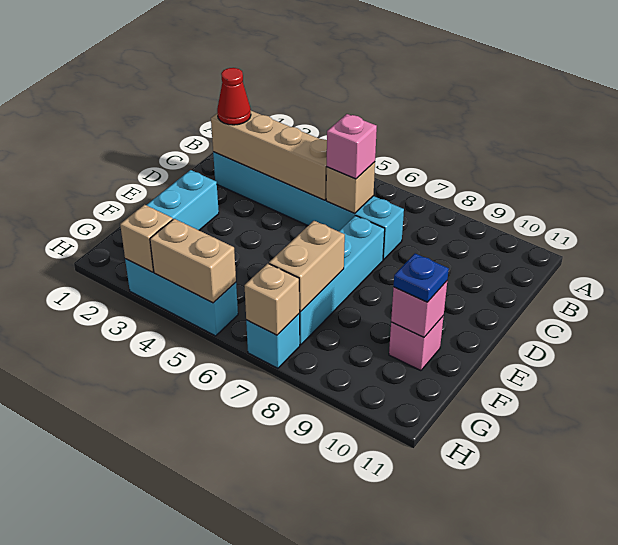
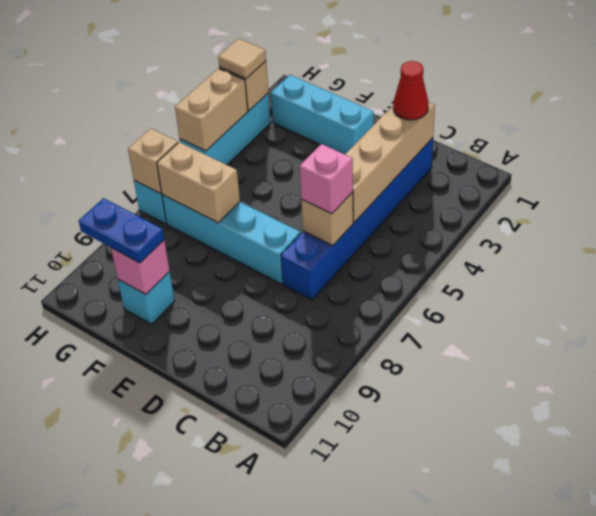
cyan brick C2:C7 level 1 -> blue brick C2:C7 level 1
pink brick F10 level 1 -> cyan brick F10 level 1
blue plate F10 level 3 -> blue plate F10:G10 level 3
none -> tan tile H3 level 3

